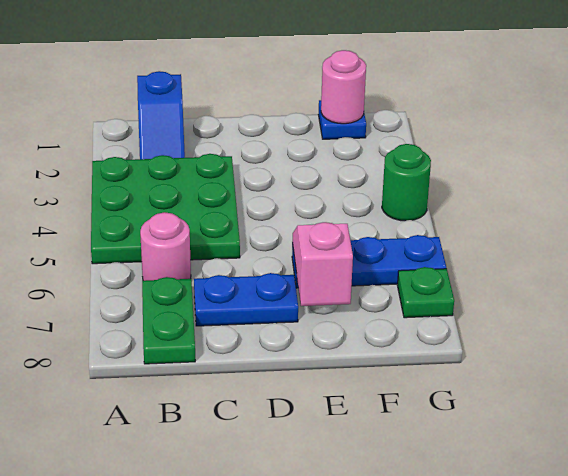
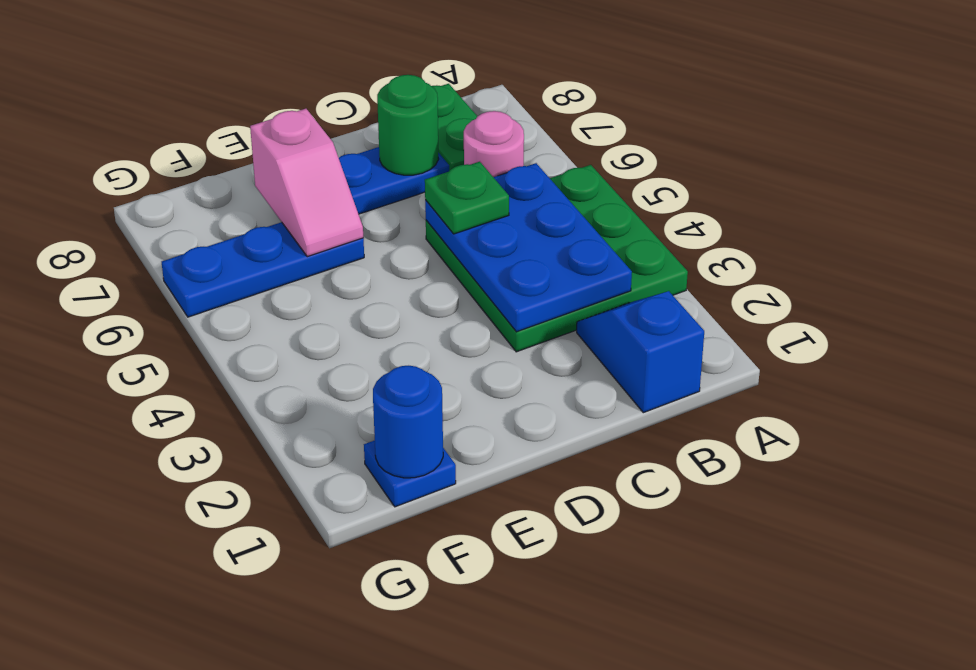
none -> blue plate B3:C5 level 2
pink round brick F1 level 2 -> blue round brick F1 level 2
green round brick G4 level 1 -> green round brick C7 level 2
green plate G7 level 1 -> green plate C5 level 3

